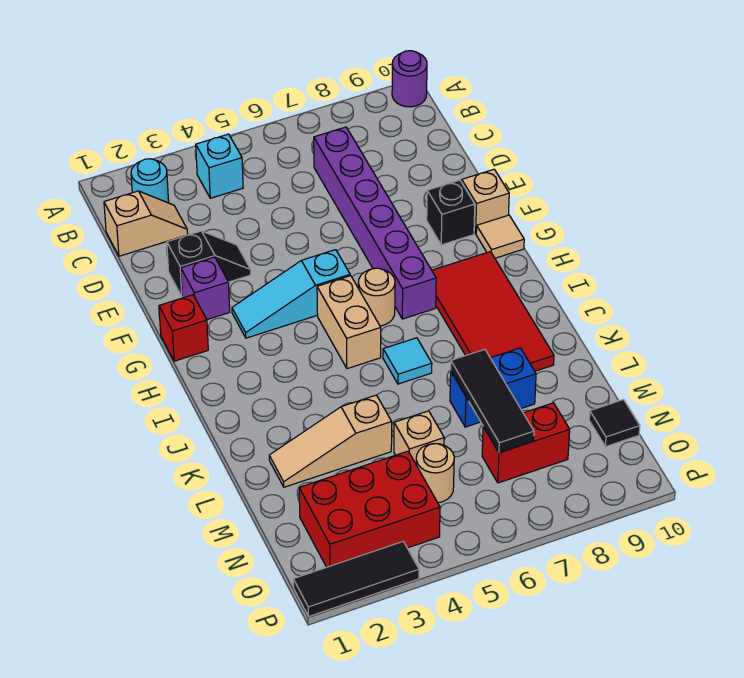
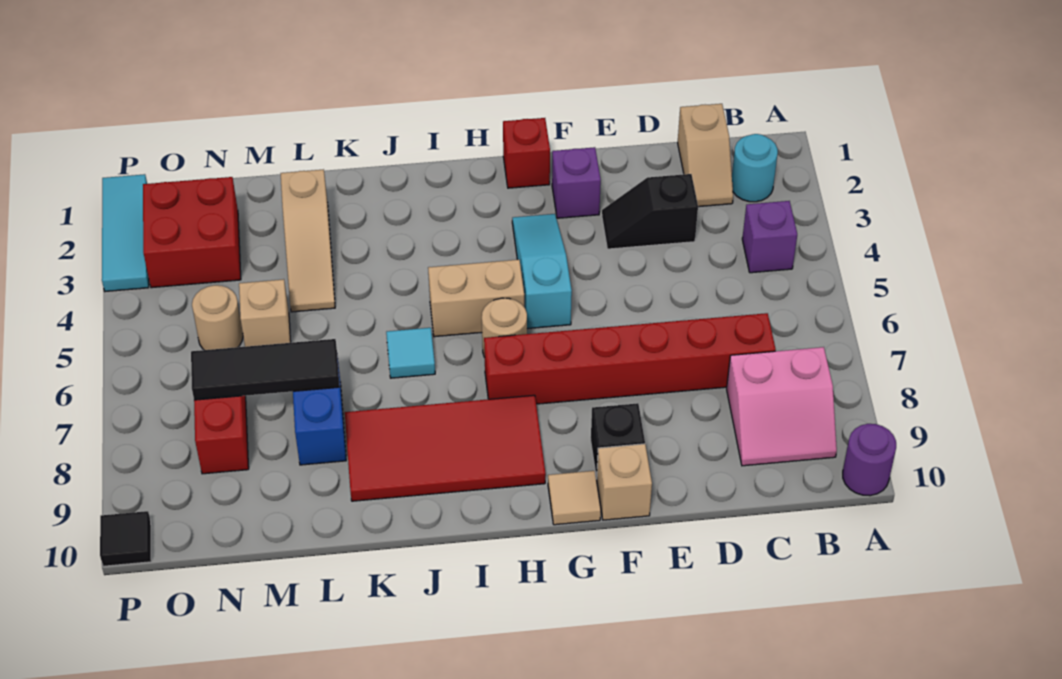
cyan brick B4 level 1 -> purple brick B4 level 1
none -> pink slope B8:C9 level 1 top 8
purple brick C7:H7 level 1 -> red brick C7:H7 level 1
black slope E2:E3 level 1 top 2 -> black slope D3:E3 level 1 top D
tan slope L2:L4 level 1 top 4 -> tan slope L2:L4 level 1 top 2
red brick N2:O4 level 1 -> red brick N2:O3 level 1
black tile N10 level 1 -> black tile P10 level 1
black tile P1:P3 level 1 -> cyan tile P1:P3 level 1

